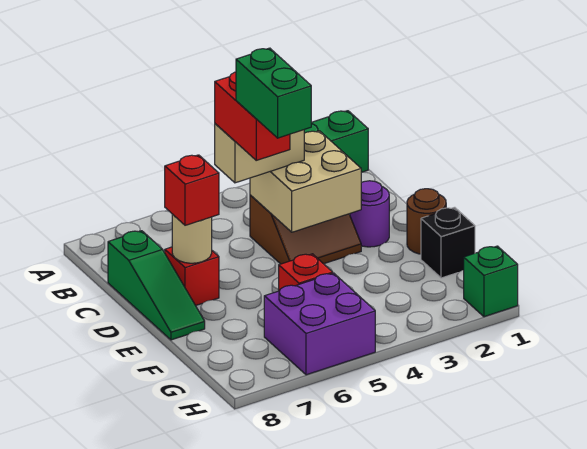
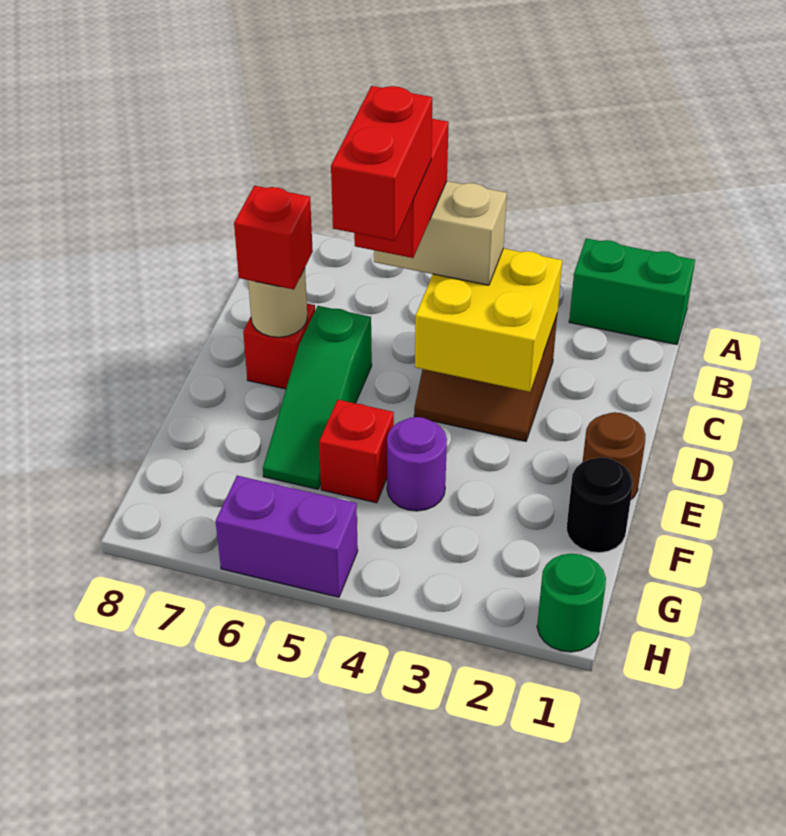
tan brick C3:D4 level 2 -> yellow brick C3:D4 level 2
green slope C8:E8 level 1 top C -> green slope D6:F6 level 1 top D
purple round brick D2 level 1 -> purple round brick F4 level 1
green brick D5:E5 level 5 -> red brick D5:E5 level 5
black brick F1 level 1 -> black round brick F1 level 1
purple brick G5:H6 level 1 -> purple brick H5:H6 level 1
green brick H1 level 1 -> green round brick H1 level 1

